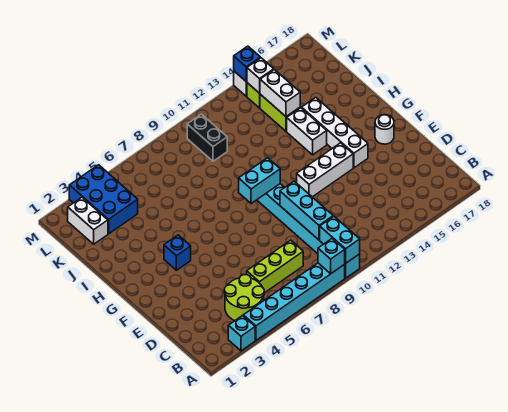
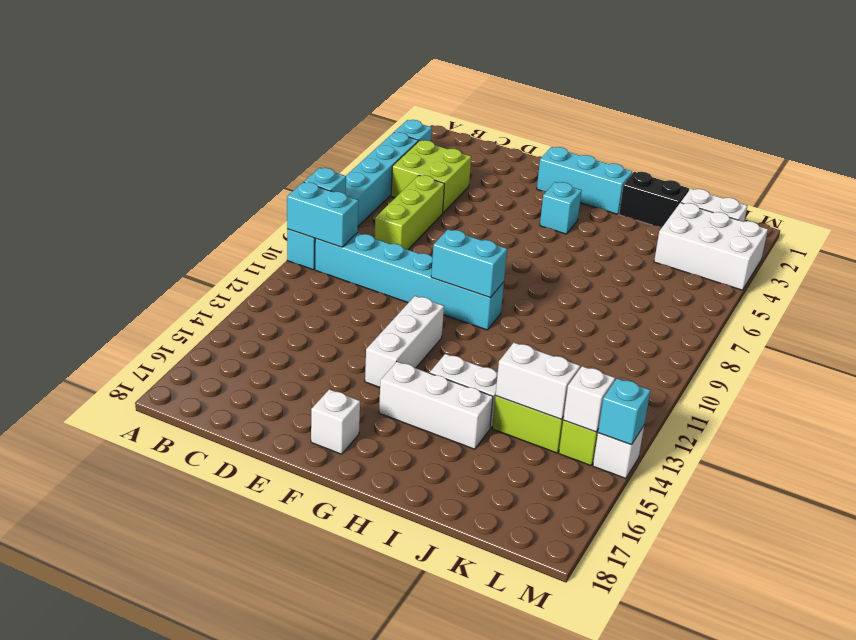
lime round brick B4:C5 level 1 -> lime brick B4:C5 level 1
cyan brick C10:E10 level 2 -> cyan brick F2:H2 level 1
white brick F15:I15 level 1 -> white brick G15:I15 level 1
white round brick F17 level 1 -> white brick F17 level 1
blue brick G4 level 1 -> cyan brick G4 level 1
cyan brick G9:G10 level 2 -> cyan brick F10:G10 level 2
blue brick K3:M4 level 1 -> white brick K3:M4 level 1
black brick K10:L10 level 1 -> black brick I2:J2 level 1
blue brick M14 level 2 -> cyan brick M14 level 2

